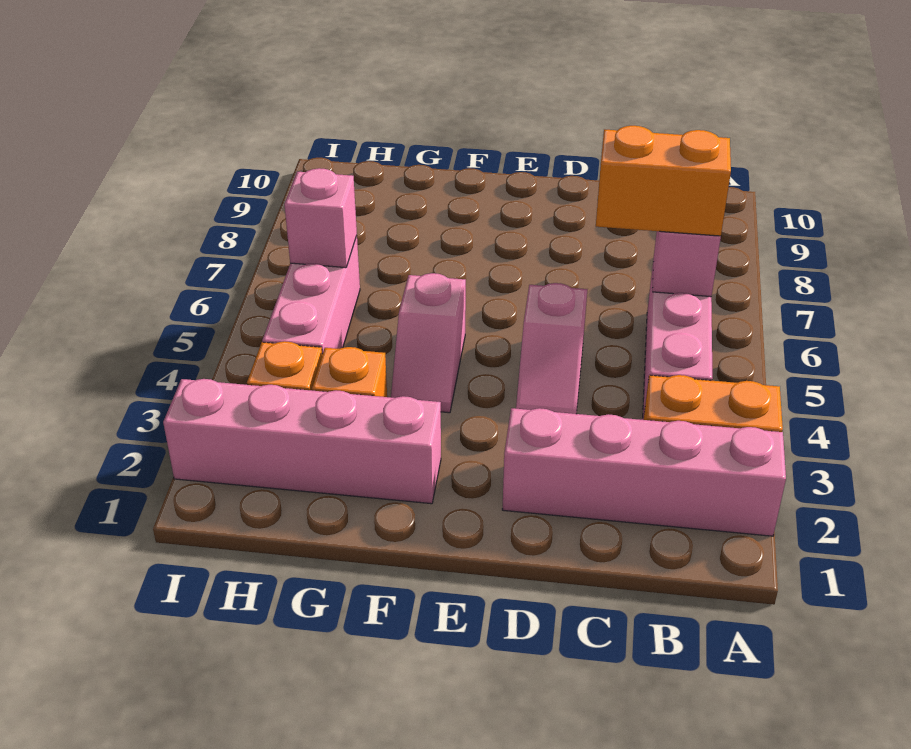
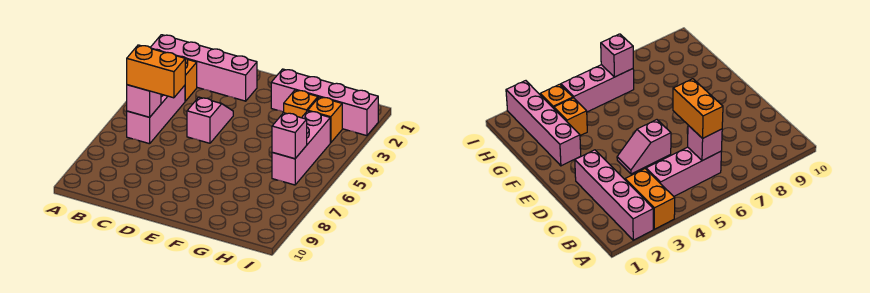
pink slope F4:F5 level 1 top 5 -> none

